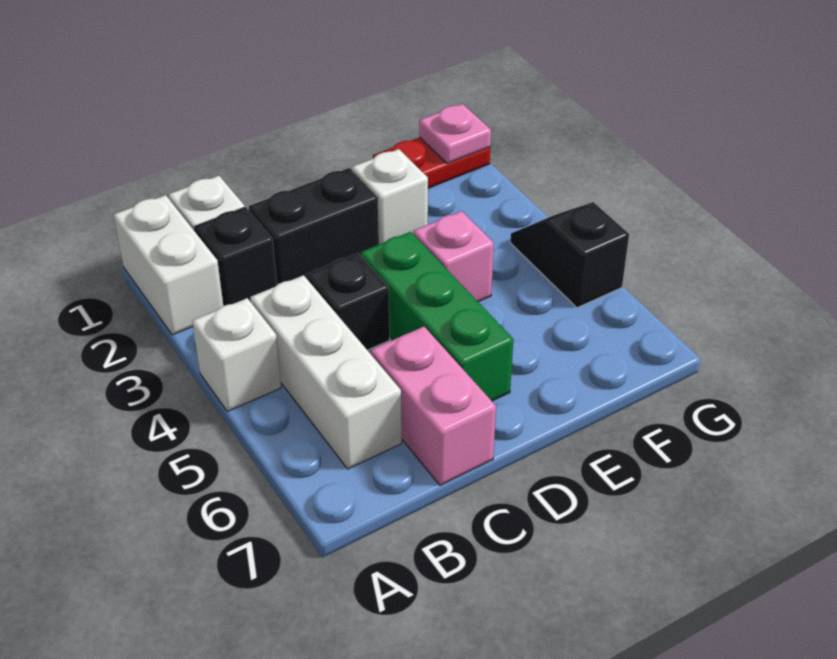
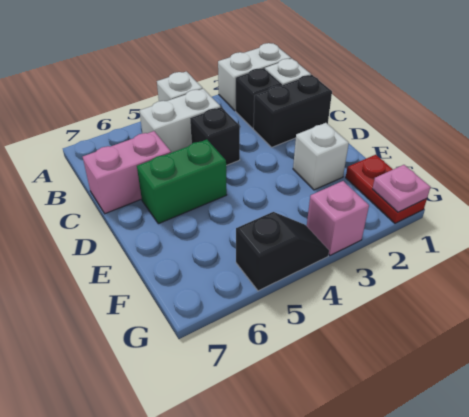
white brick B4:B6 level 1 -> white brick B4:B5 level 1
black brick C2:D2 level 1 -> black brick C1:C2 level 1
green brick D4:D6 level 1 -> green brick D5:D6 level 1
pink brick E4 level 1 -> pink brick G3 level 1

